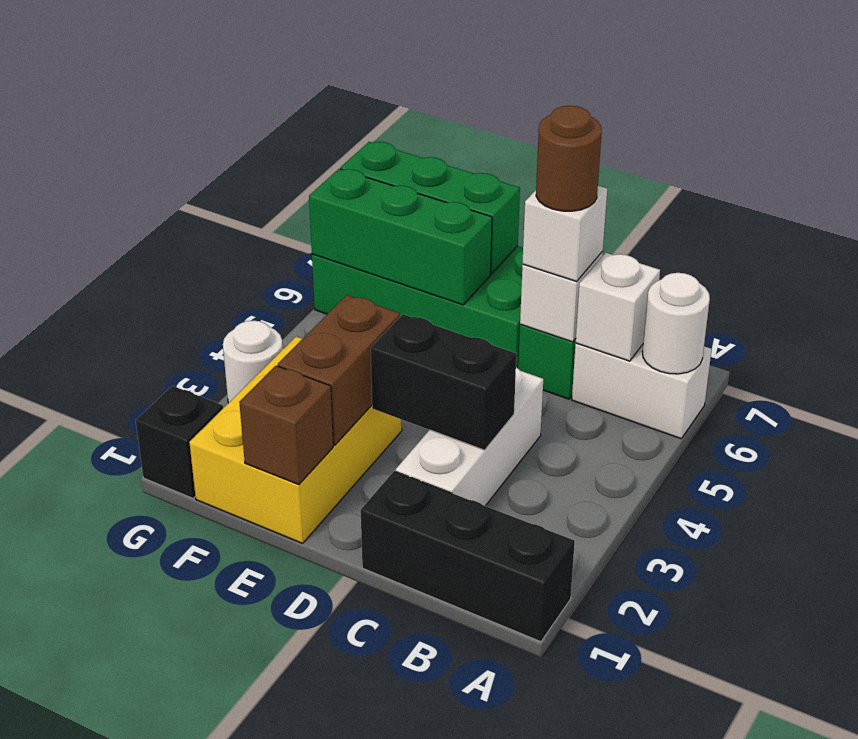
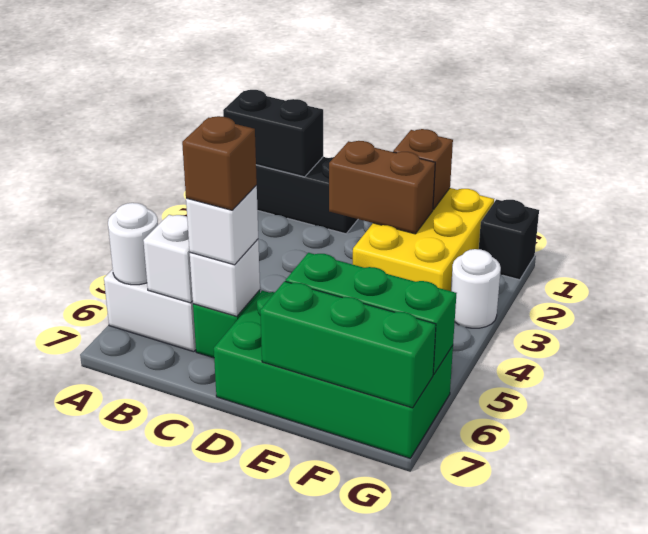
white brick C2:C4 level 1 -> none
black brick C3:D3 level 2 -> black brick A1:B1 level 2
brown round brick C6 level 4 -> brown brick C6 level 4
brown brick E2:E3 level 2 -> brown brick D2:E2 level 2

